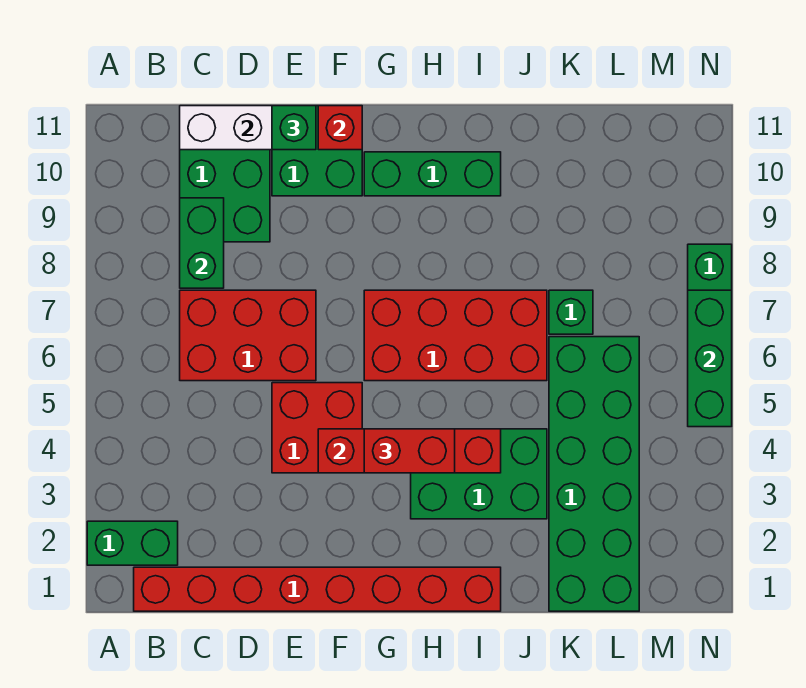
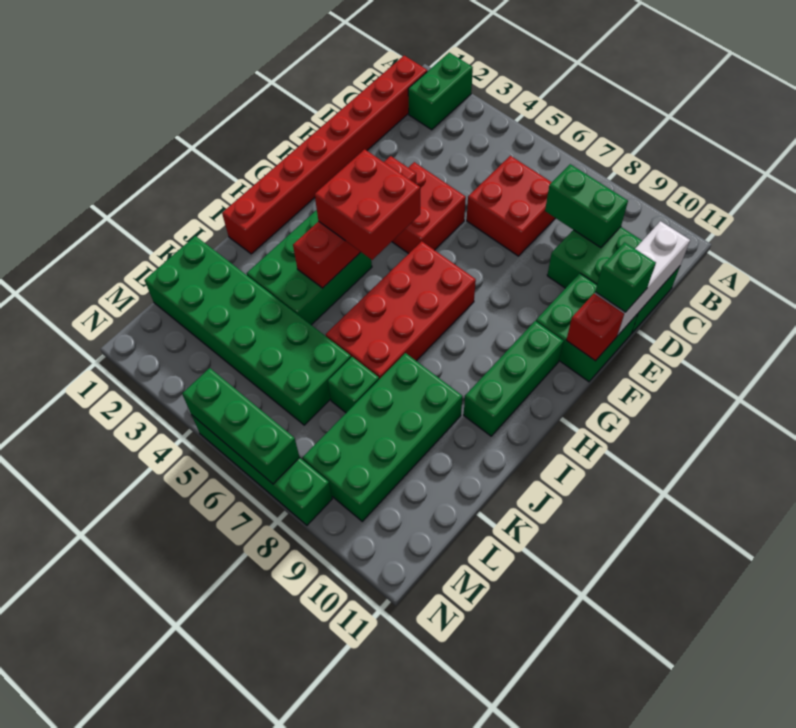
red brick C6:E7 level 1 -> red brick C6:D7 level 1
red brick G4:H4 level 3 -> red brick G4:H5 level 3
none -> green brick J8:M9 level 1

